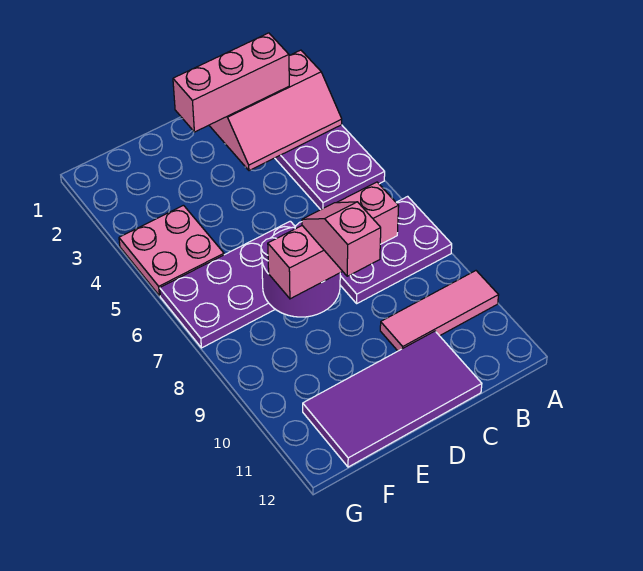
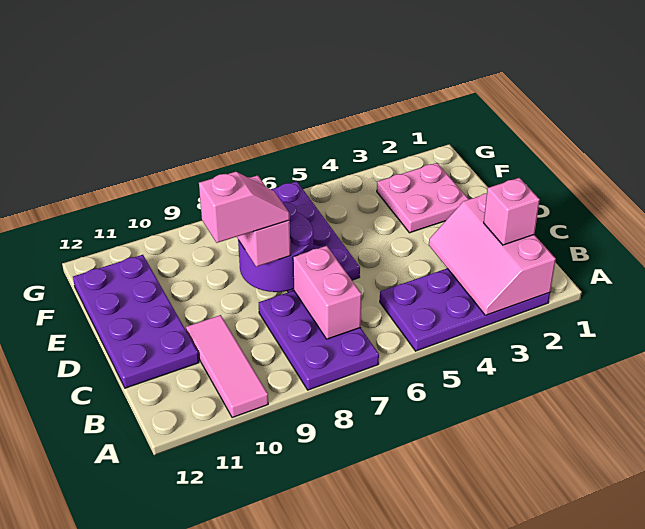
pink brick B2:D2 level 3 -> pink brick B2 level 3
purple tile C11:F12 level 1 -> purple plate C11:F12 level 1
pink plate F4:G5 level 1 -> pink plate E2:F3 level 1

